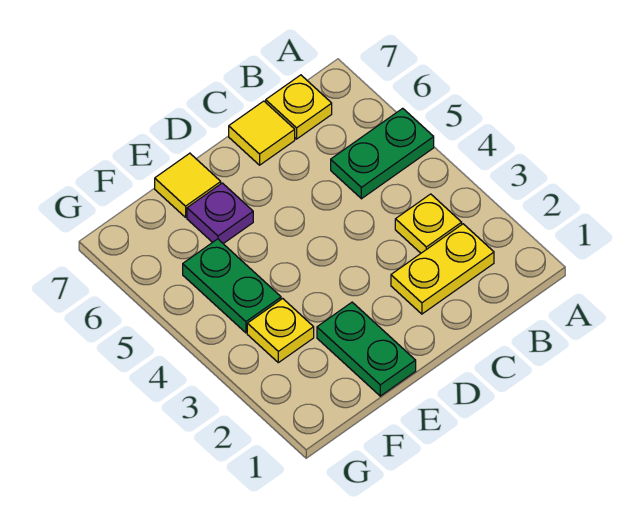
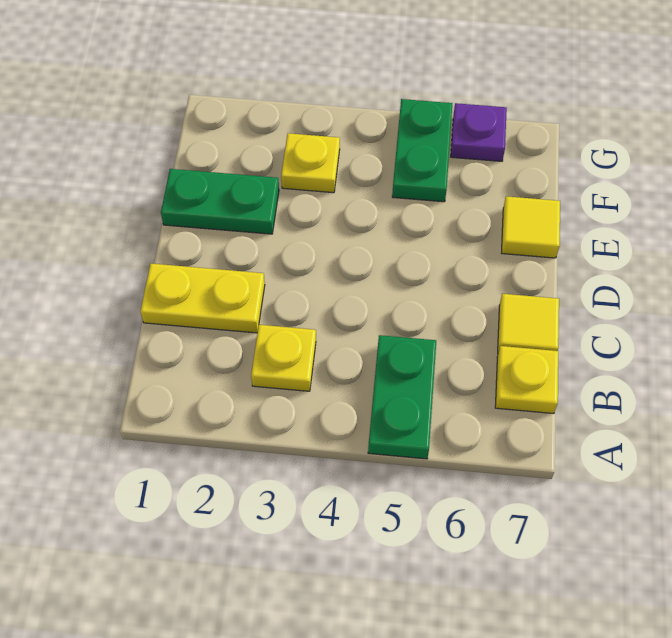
yellow plate B2:C2 level 1 -> yellow plate C1:C2 level 1
purple plate E6 level 1 -> purple plate G6 level 1
green plate F4:F5 level 1 -> green plate F5:G5 level 1

